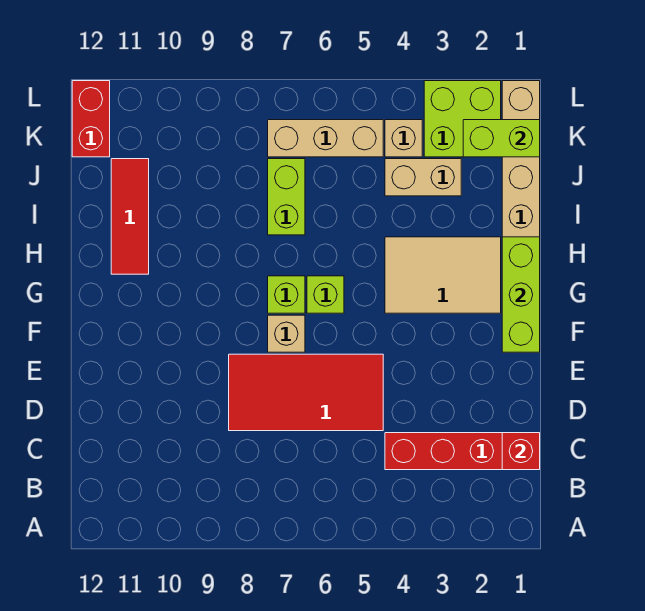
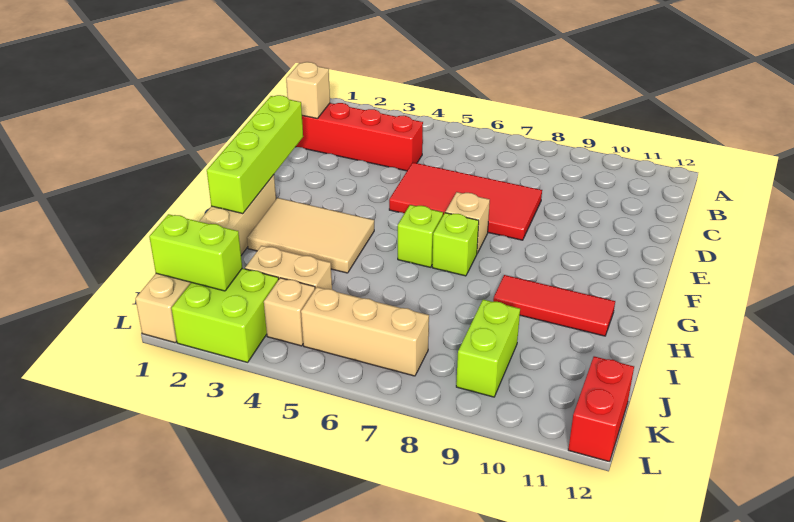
red brick C1 level 2 -> tan brick C1 level 2
lime brick F1:H1 level 2 -> lime brick E1:H1 level 2
red tile H11:J11 level 1 -> red tile H9:H11 level 1
lime brick I7:J7 level 1 -> lime brick J9:K9 level 1

